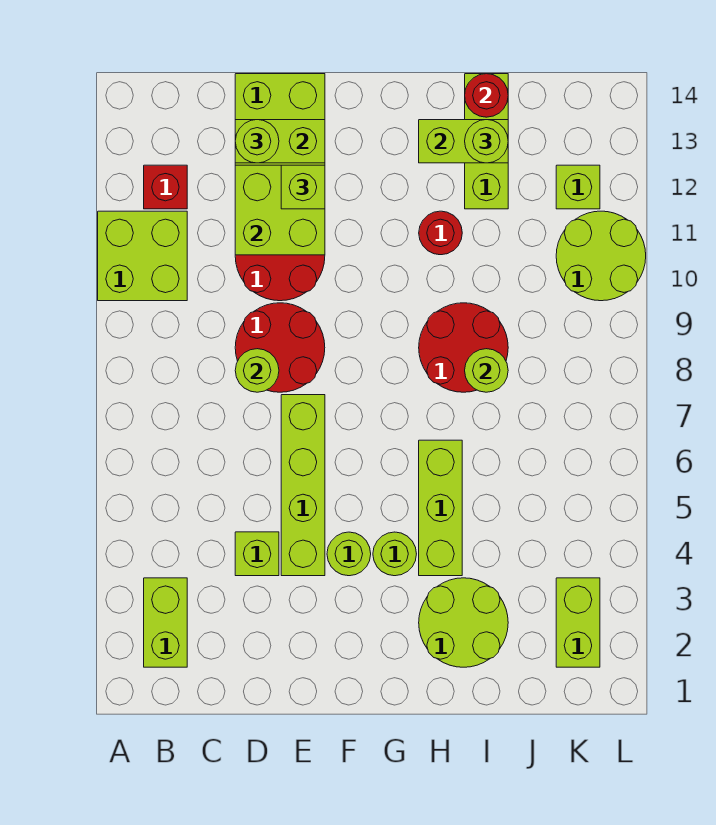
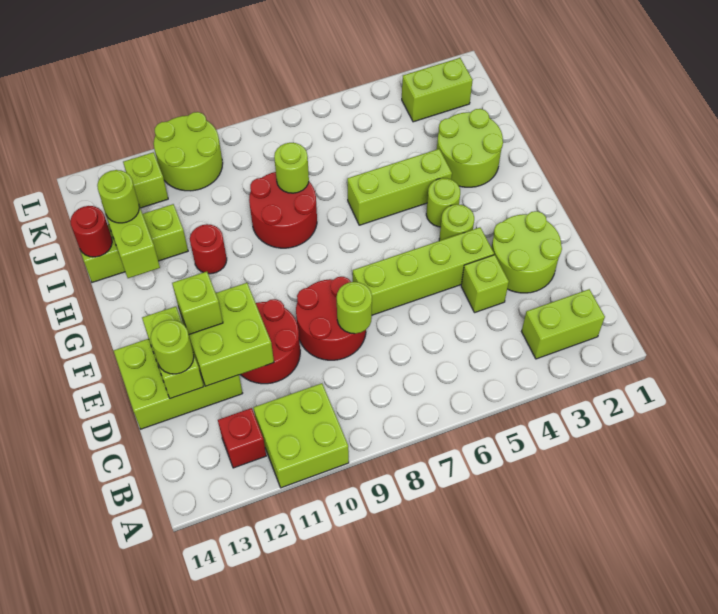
none -> lime round brick D2:E3 level 1

